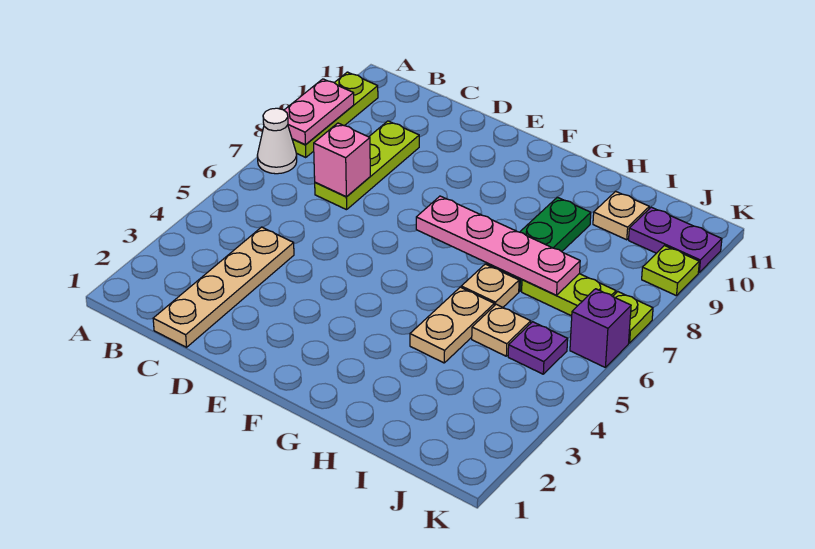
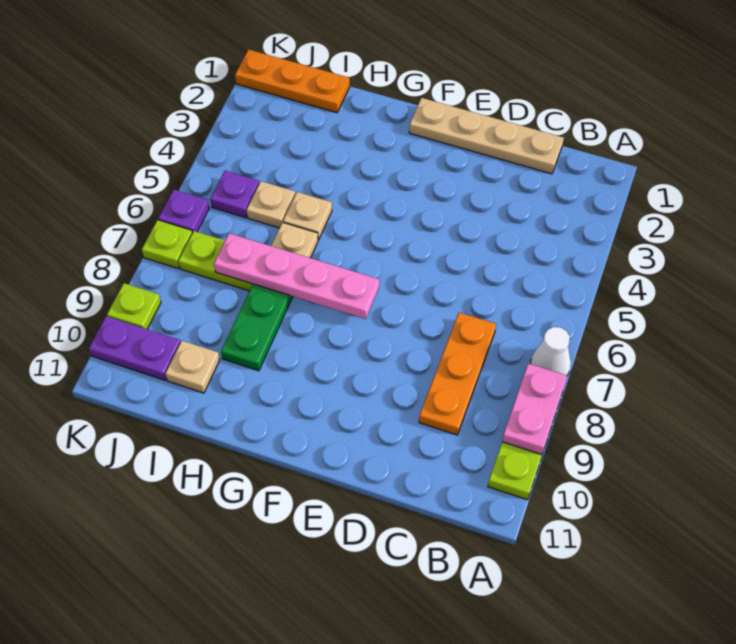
tan plate C1:C4 level 1 -> tan plate C1:F1 level 1
lime plate C7:C9 level 1 -> orange plate C7:C9 level 1
pink brick C7 level 2 -> none
tan plate H4:H5 level 1 -> tan plate H5 level 1
none -> orange plate I1:K1 level 1
purple brick K6 level 1 -> purple plate K6 level 1

